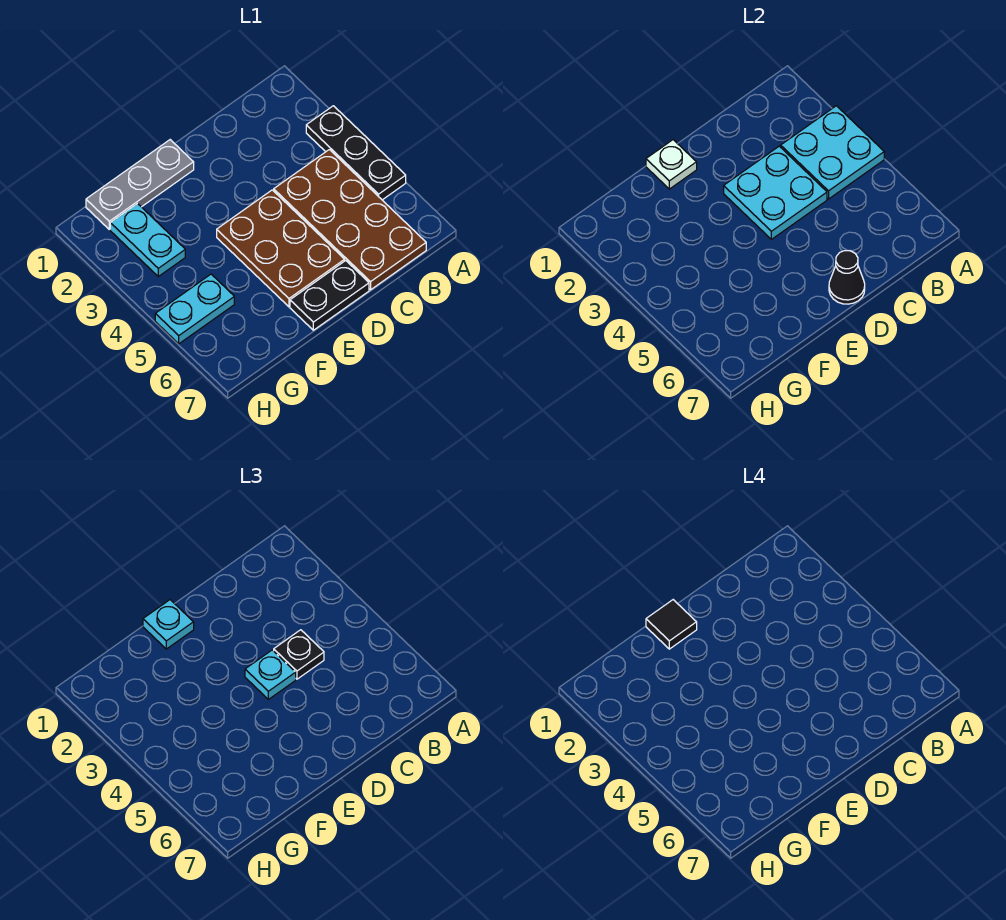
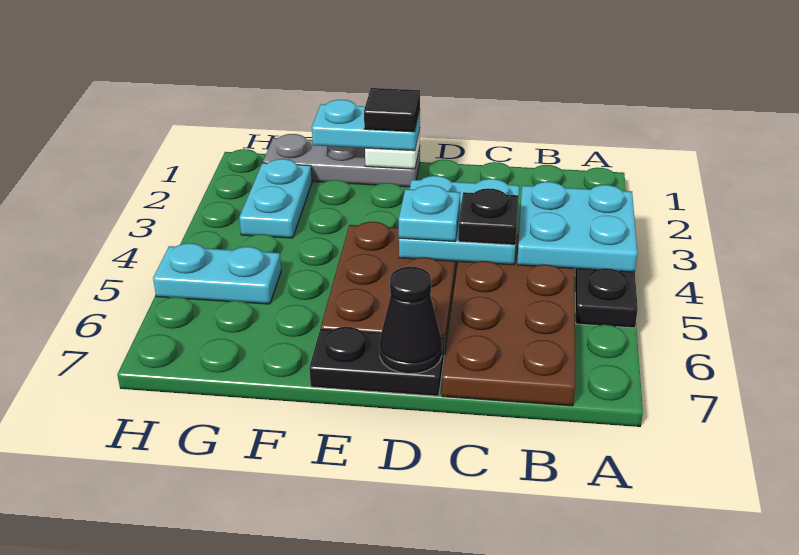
cyan plate E1 level 3 -> cyan plate E1:F1 level 3

